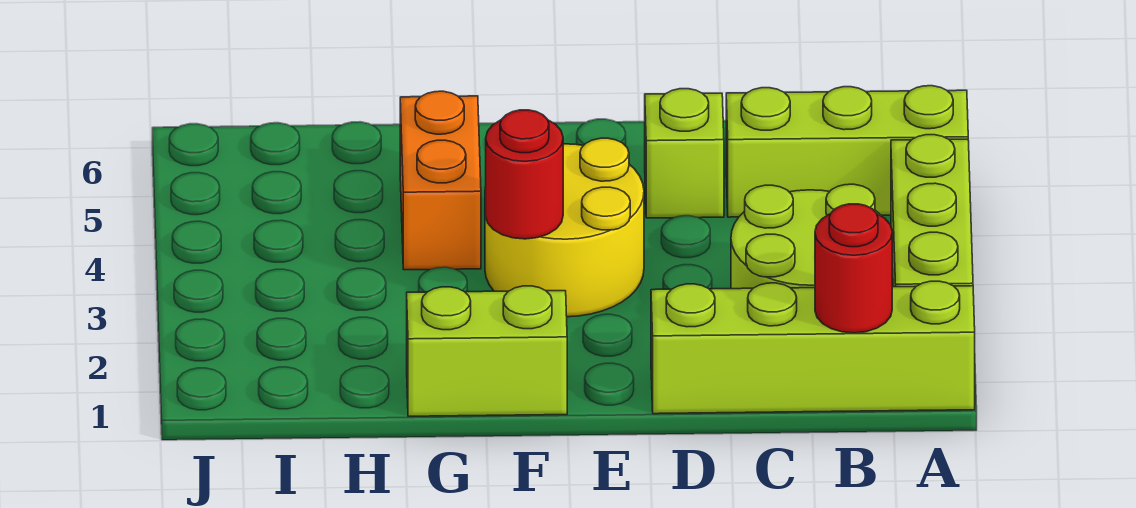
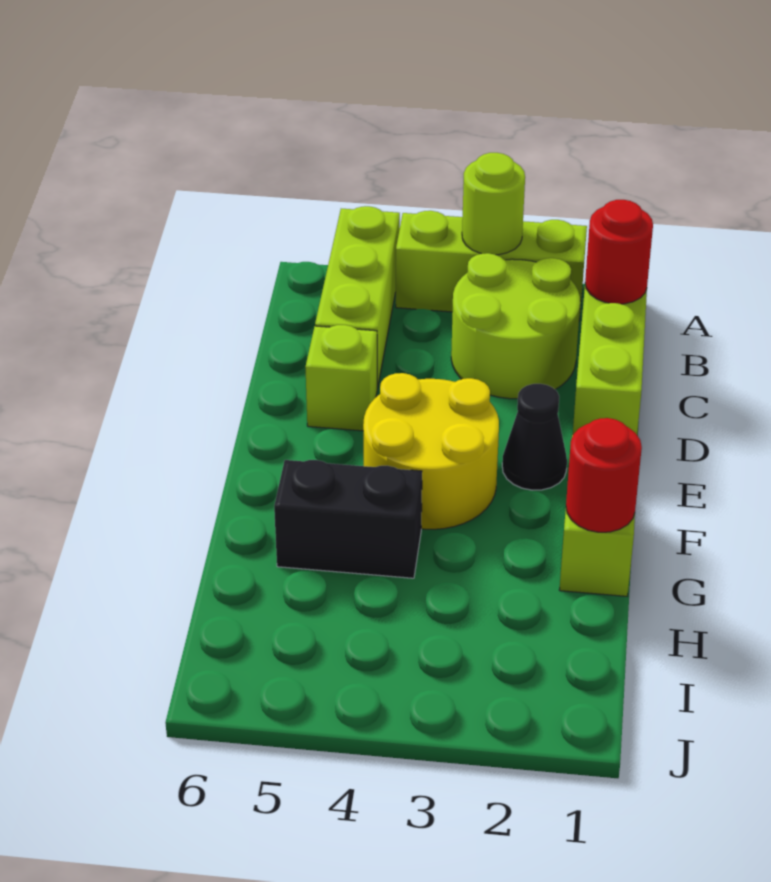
none -> lime round brick A3 level 2
none -> black cone E2 level 1
red round brick F3 level 2 -> red round brick G1 level 2
orange brick G4:G5 level 1 -> black brick G4:G5 level 1

